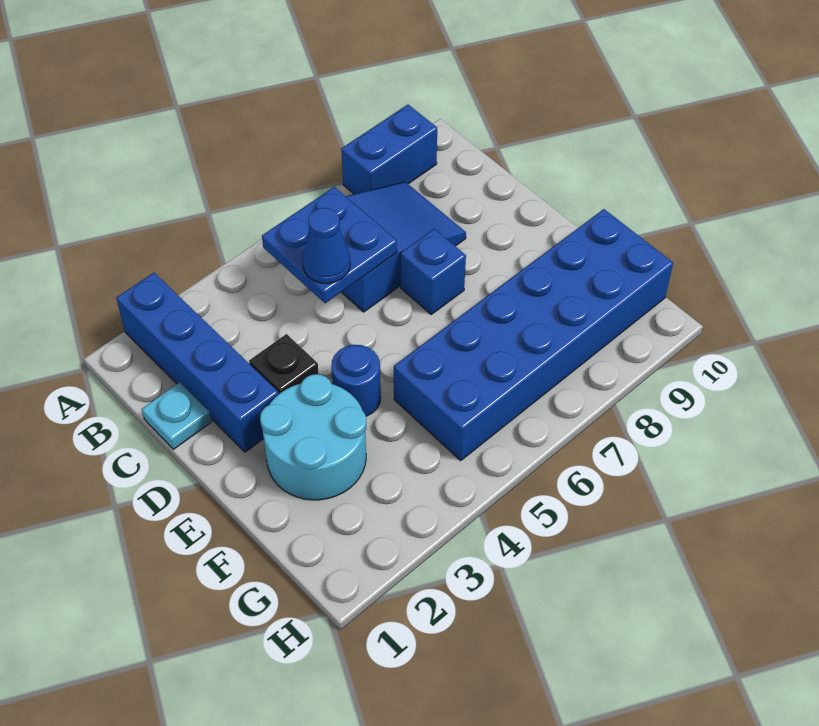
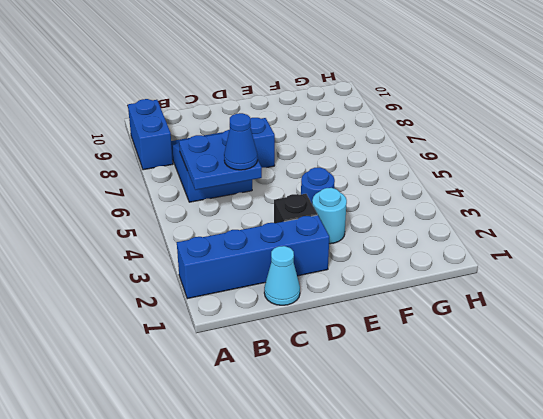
cyan plate C1 level 1 -> cyan cone C1 level 1
cyan round brick E2:F3 level 1 -> cyan round brick E3 level 1
blue brick F5:G10 level 1 -> none

